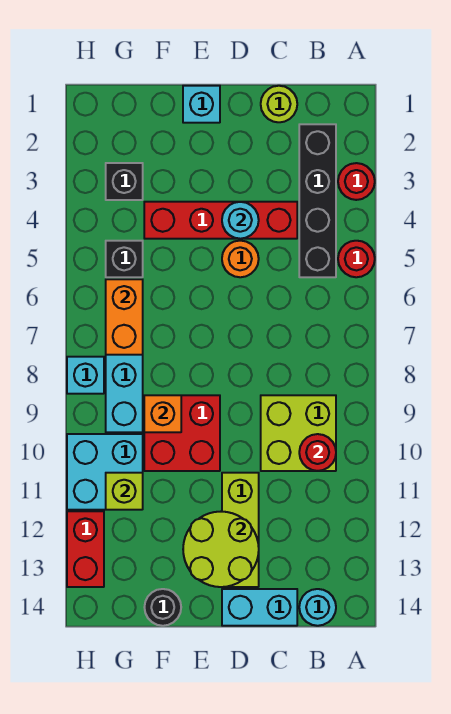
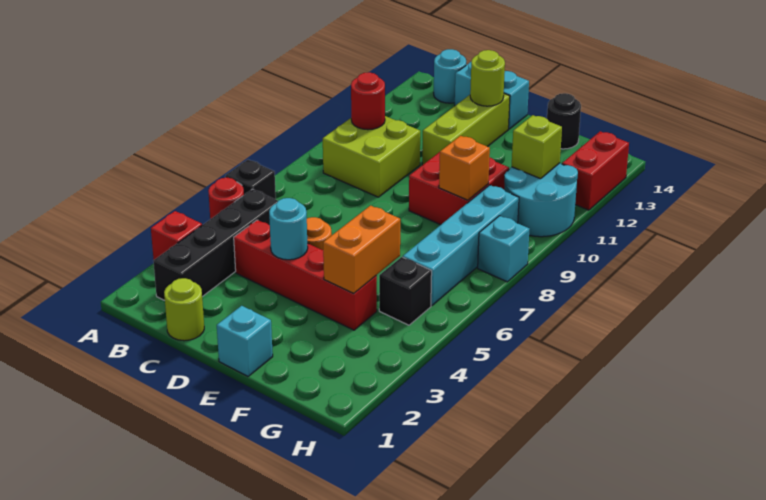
red round brick A3 level 1 -> red brick A3 level 1
lime round brick D12:E13 level 2 -> lime round brick D13 level 2
black brick G3 level 1 -> black brick A6 level 1
orange brick G6:G7 level 2 -> orange brick F4:F5 level 2
cyan brick G10:H11 level 1 -> cyan round brick G10:H11 level 1

